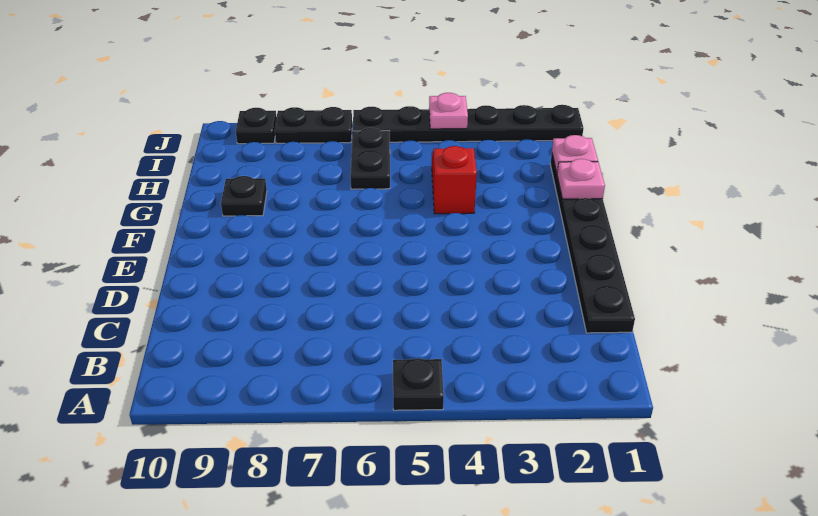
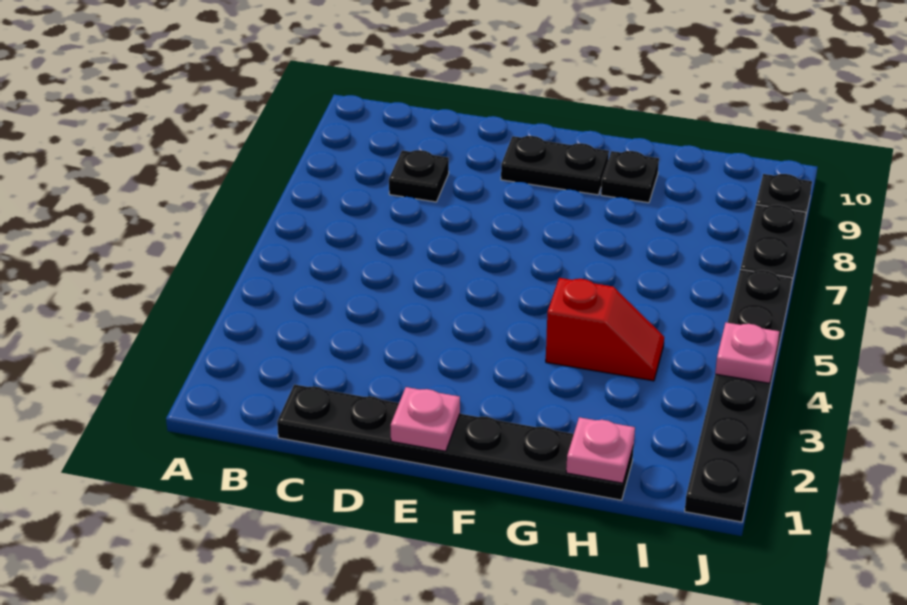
black plate A5 level 1 -> black plate C8 level 1
pink plate G1 level 2 -> pink plate E1 level 2
black plate H6:I6 level 1 -> black plate E9:F9 level 1

